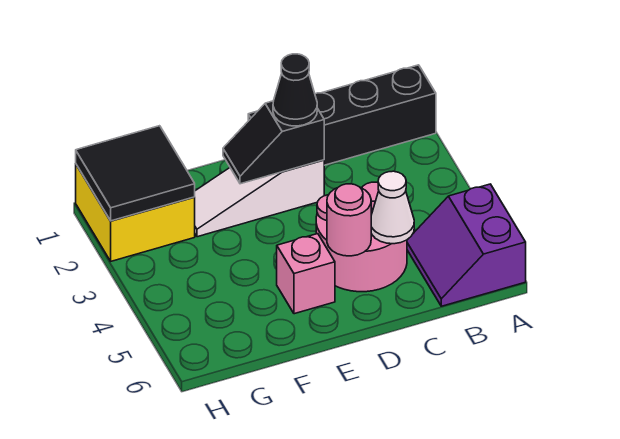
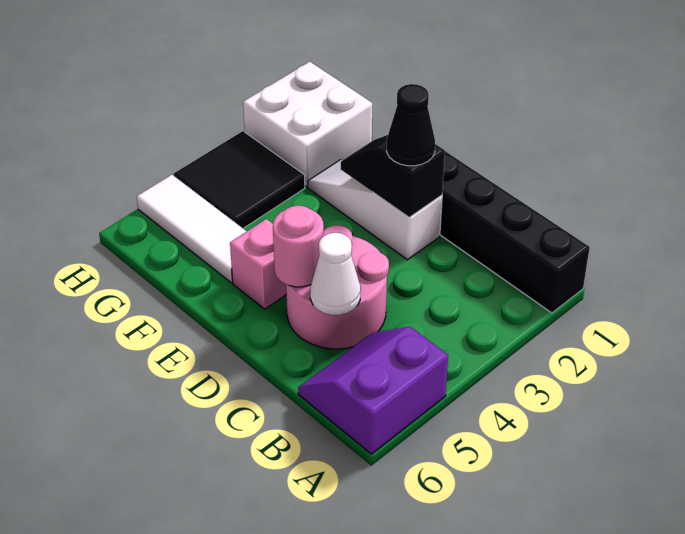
none -> white tile F5:H5 level 1
yellow brick G1:H2 level 1 -> white brick G1:H2 level 1
black tile G1:H2 level 2 -> black tile G3:H4 level 1

